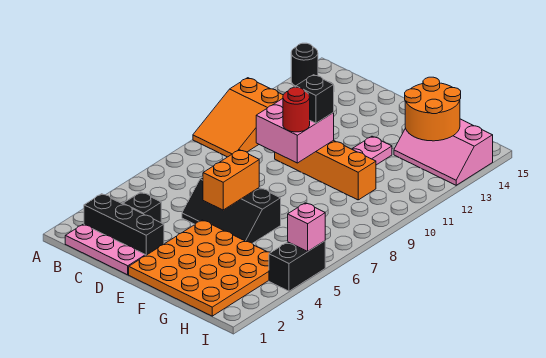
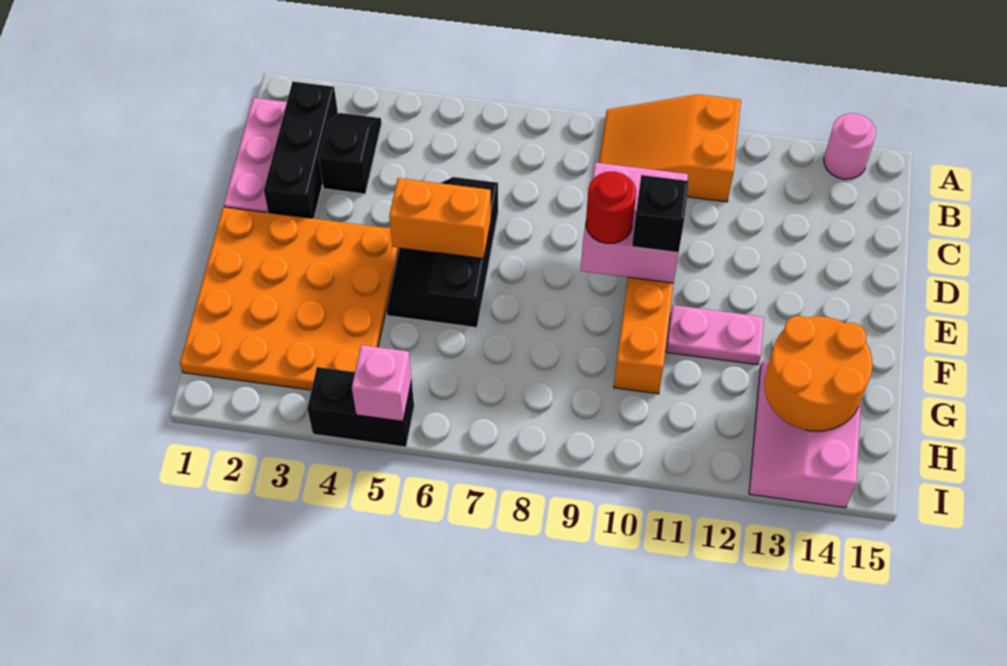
black round brick A14 level 1 -> pink round brick A14 level 1

